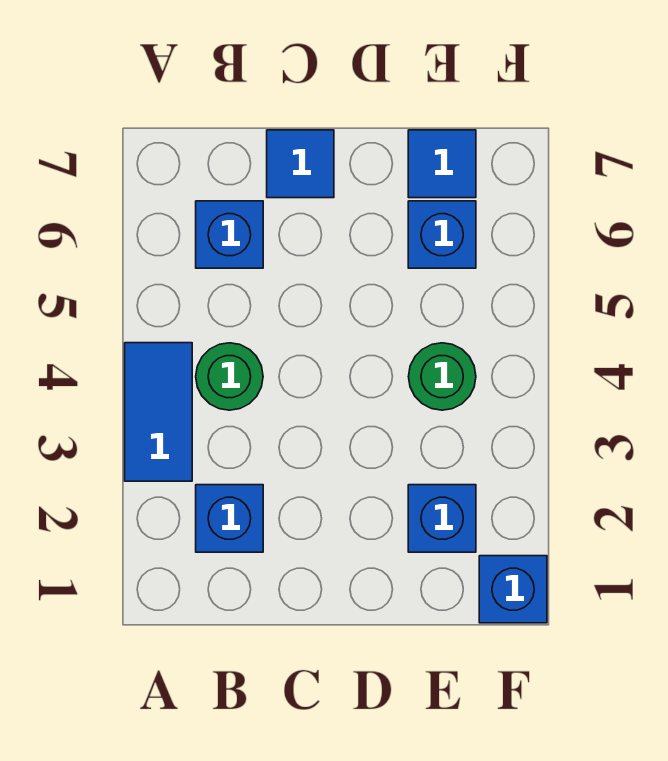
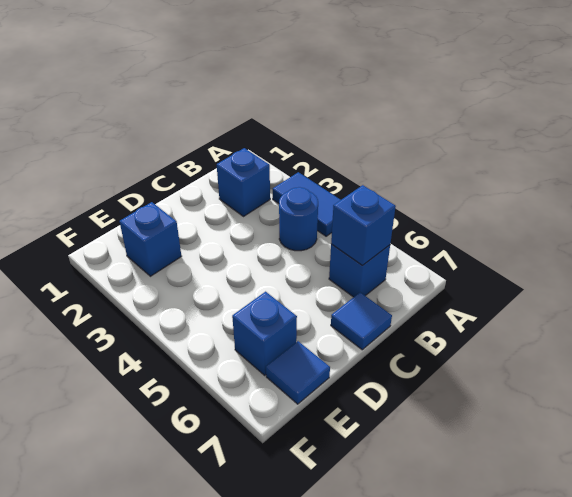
green round brick B4 level 1 -> blue round brick B4 level 1
green round brick E4 level 1 -> none
blue brick F1 level 1 -> blue brick B6 level 2

